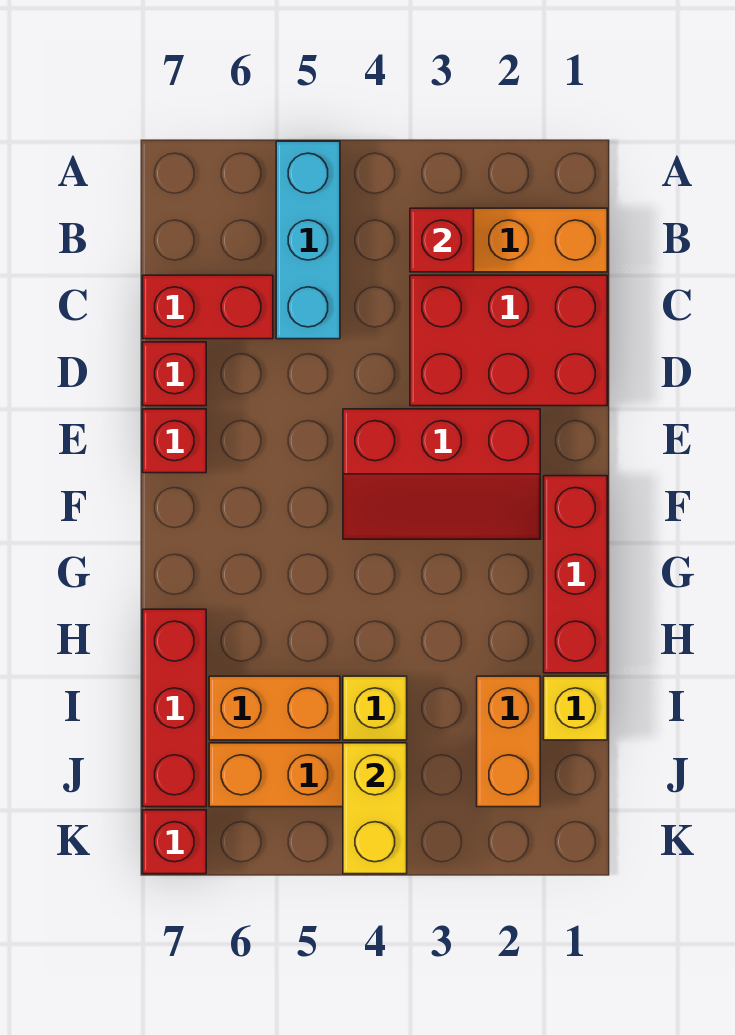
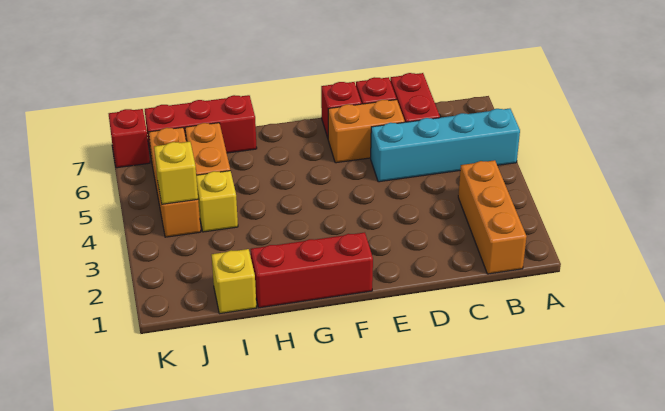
cyan brick A5:C5 level 1 -> cyan brick A5:D5 level 1
red brick B3 level 2 -> none
red brick C1:D3 level 1 -> none
red slope E2:F4 level 1 top E -> none
orange brick I2:J2 level 1 -> orange brick D6:E6 level 1
yellow brick J4:K4 level 2 -> yellow brick J4 level 2

